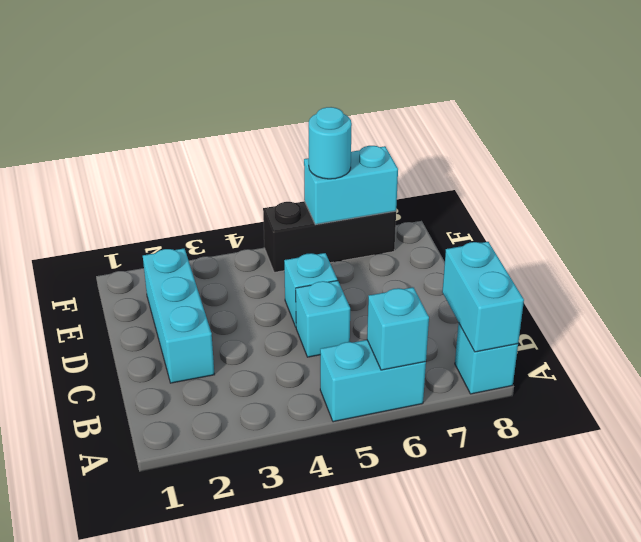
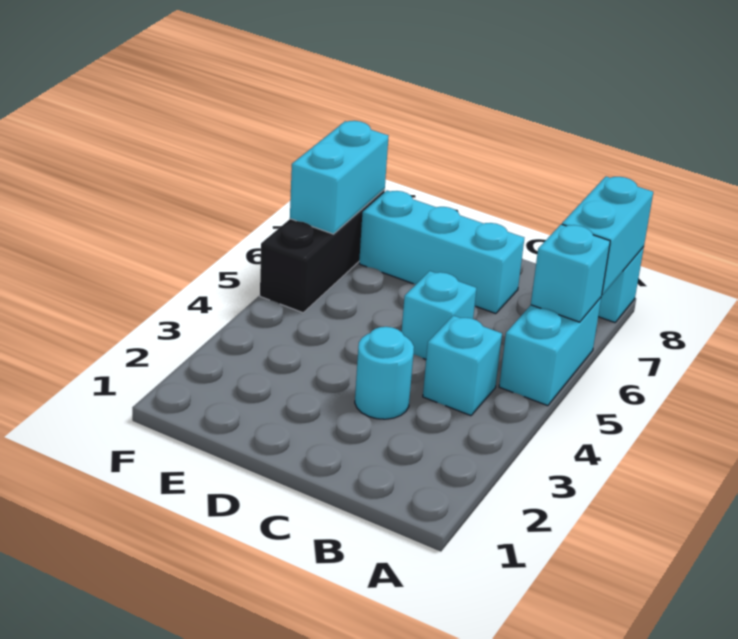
cyan brick A8:B8 level 2 -> cyan brick A7:A8 level 2
cyan brick C2:E2 level 1 -> cyan brick C7:E7 level 1
cyan brick D5 level 1 -> cyan brick B4 level 1
cyan round brick F6 level 3 -> cyan round brick C3 level 1

